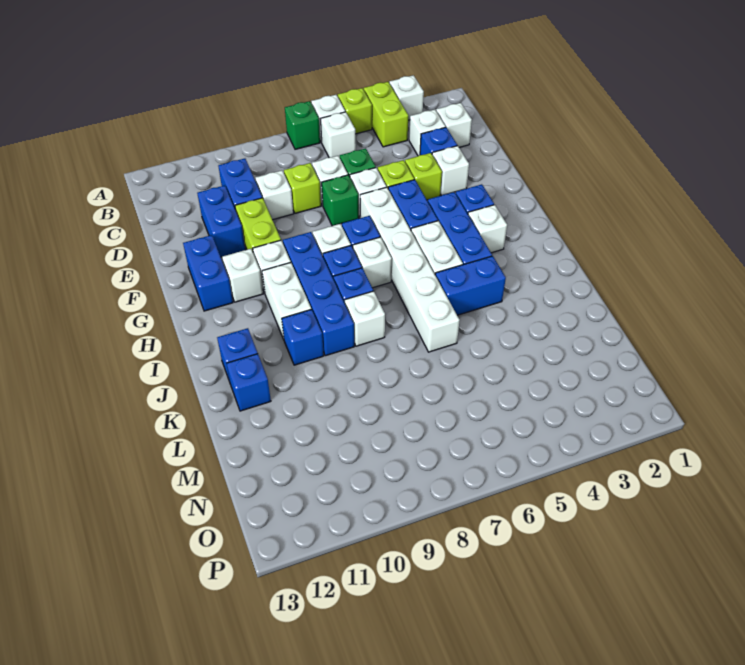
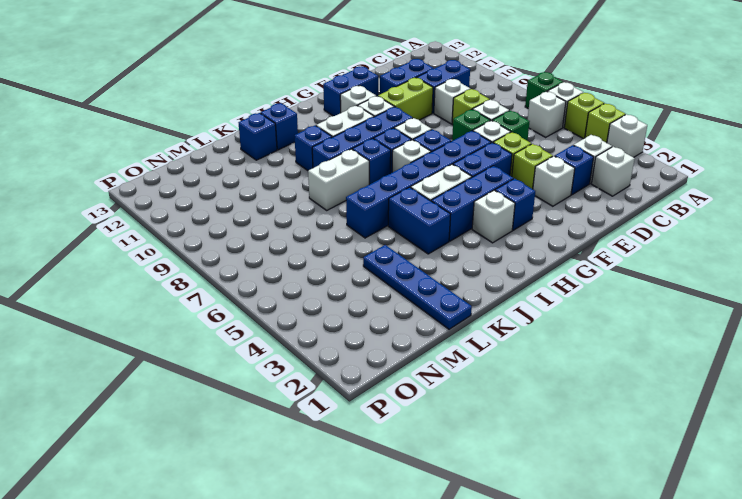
lime brick A4:B4 level 1 -> lime brick A4 level 1
white brick F6:K6 level 1 -> blue brick F6:K6 level 1
white brick J8 level 1 -> white brick J8:K8 level 1
none -> blue plate L1:L4 level 1

